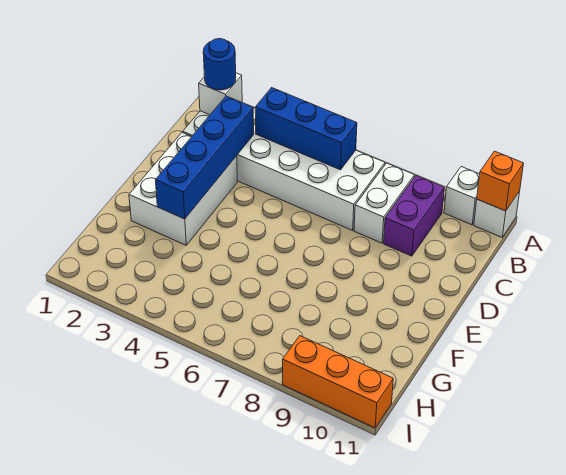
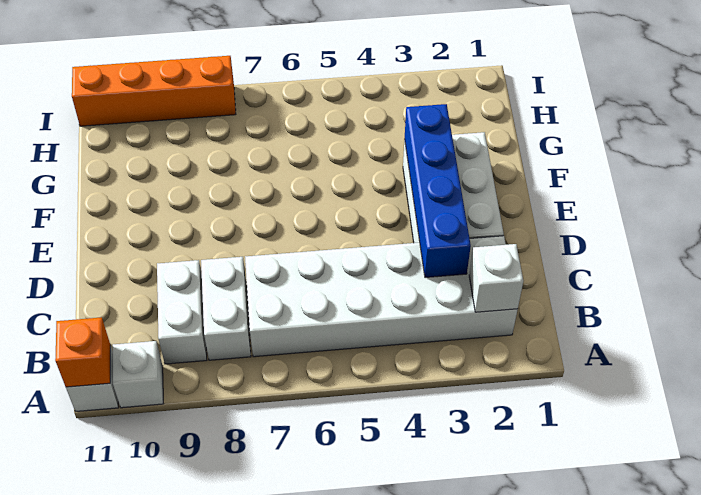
blue round brick B2 level 3 -> none
blue brick B4:B6 level 2 -> none
purple brick B9:C9 level 1 -> white brick B9:C9 level 1
orange brick I9:I11 level 1 -> orange brick I8:I11 level 1

